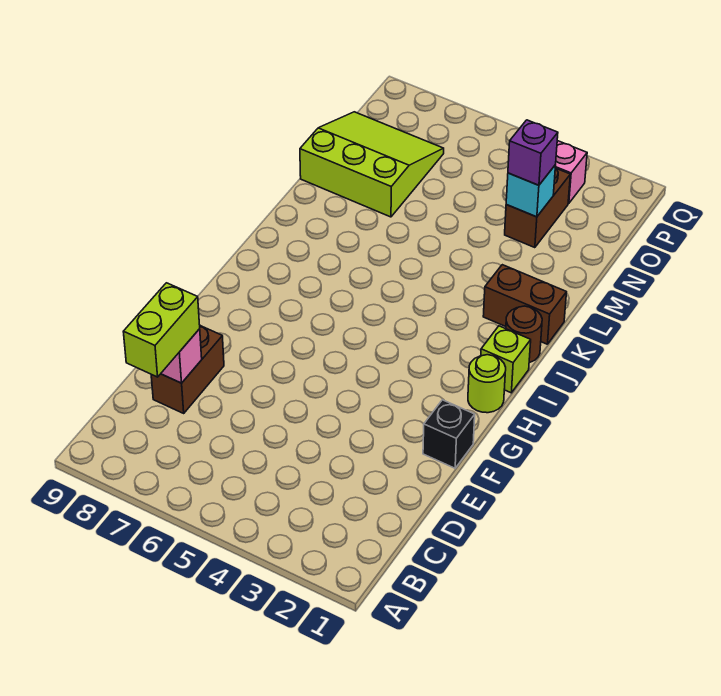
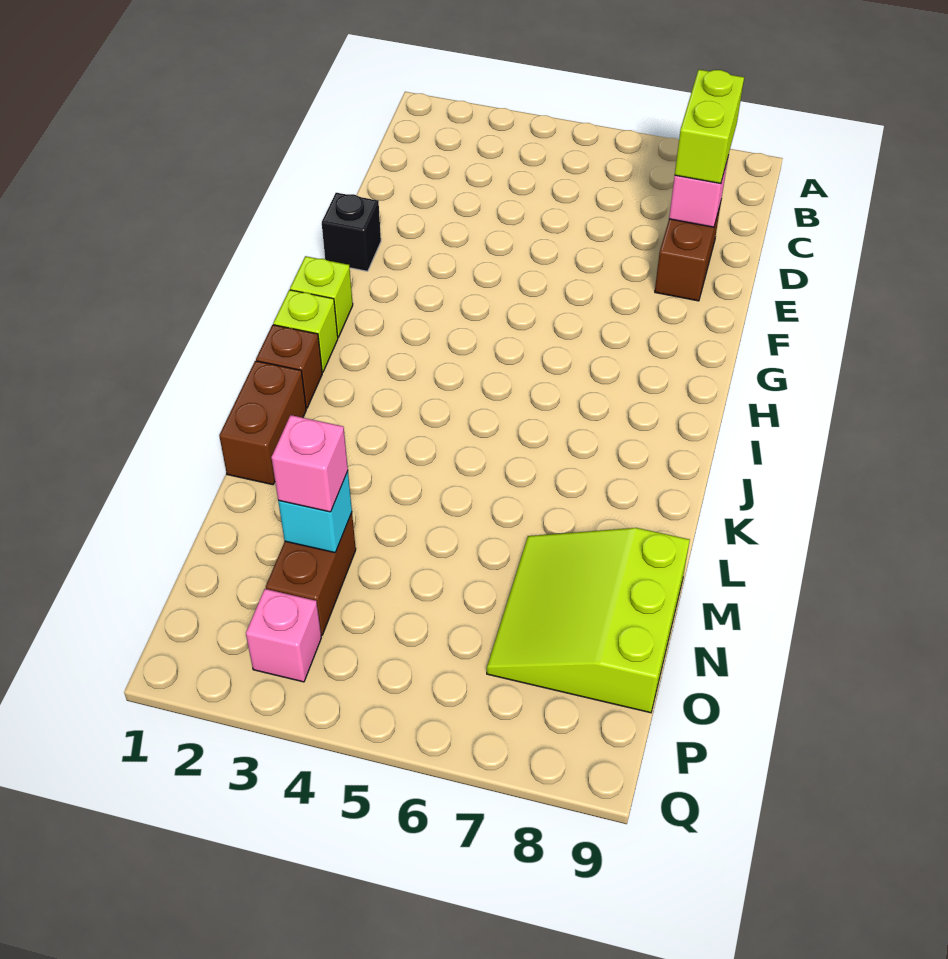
lime round brick H1 level 1 -> lime brick H1 level 1
brown round brick J1 level 1 -> brown brick J1 level 1
brown brick K1:K2 level 1 -> brown brick K1:L1 level 1
lime slope M7:O9 level 1 top M -> lime slope M7:O9 level 1 top 9
purple brick N3 level 3 -> pink brick N3 level 3

